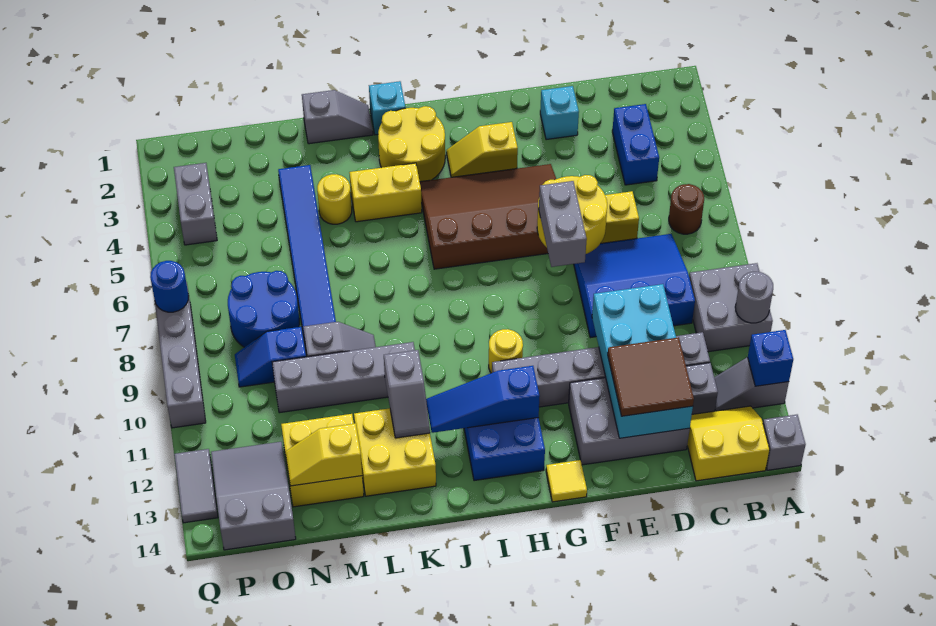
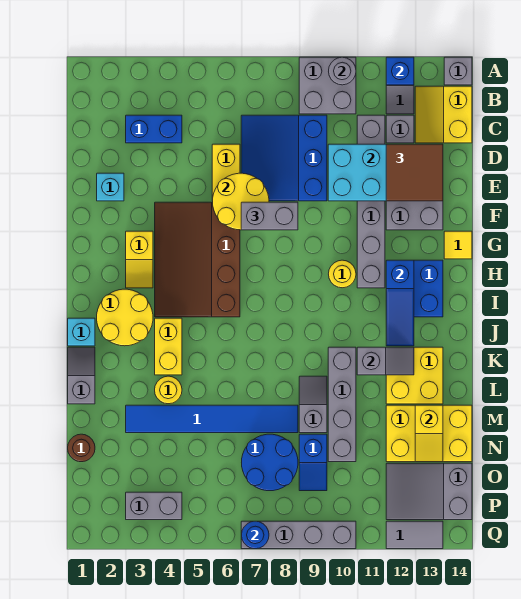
brown round brick B6 level 1 -> brown round brick N1 level 1
yellow brick M12:N13 level 1 -> yellow brick M12:N14 level 1

